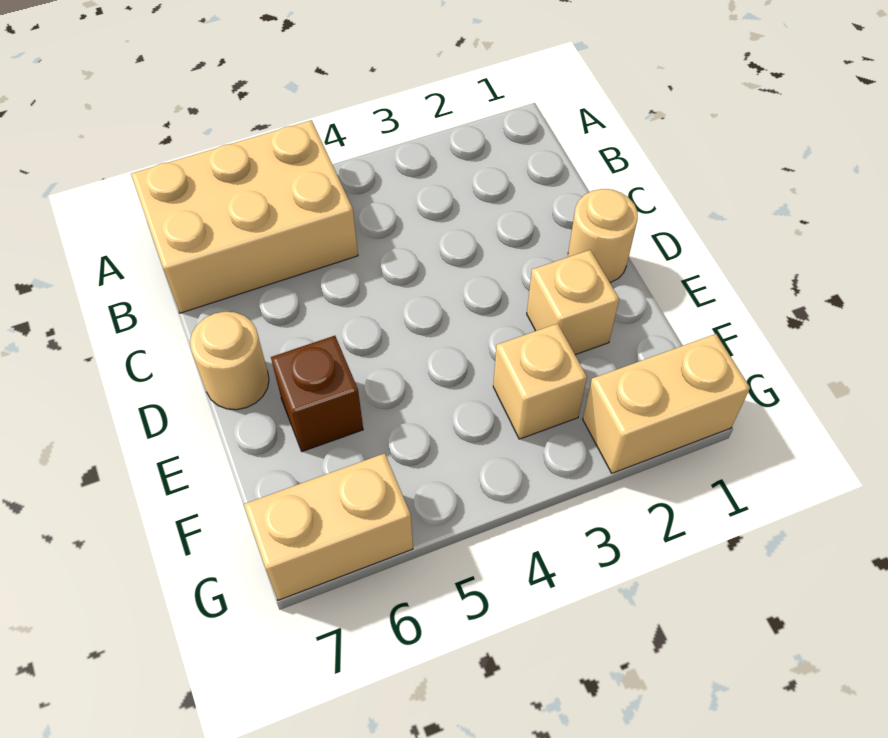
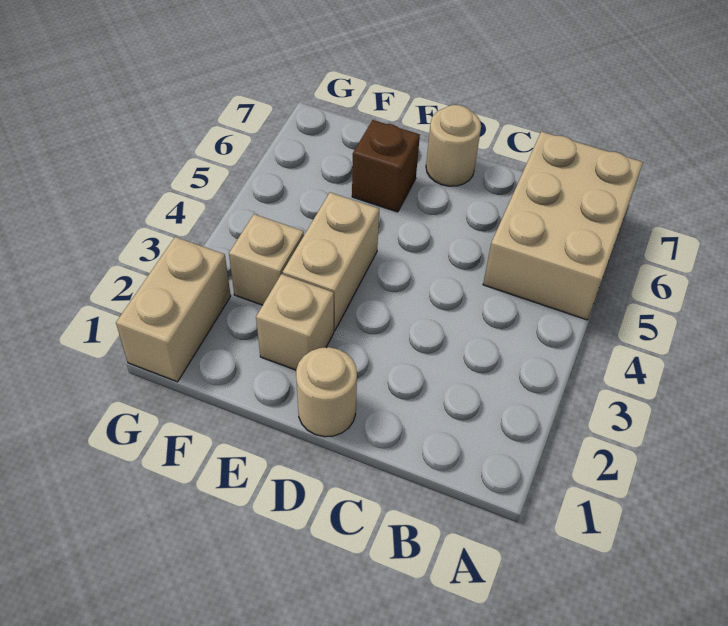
tan brick G6:G7 level 1 -> tan brick E3:E4 level 1

